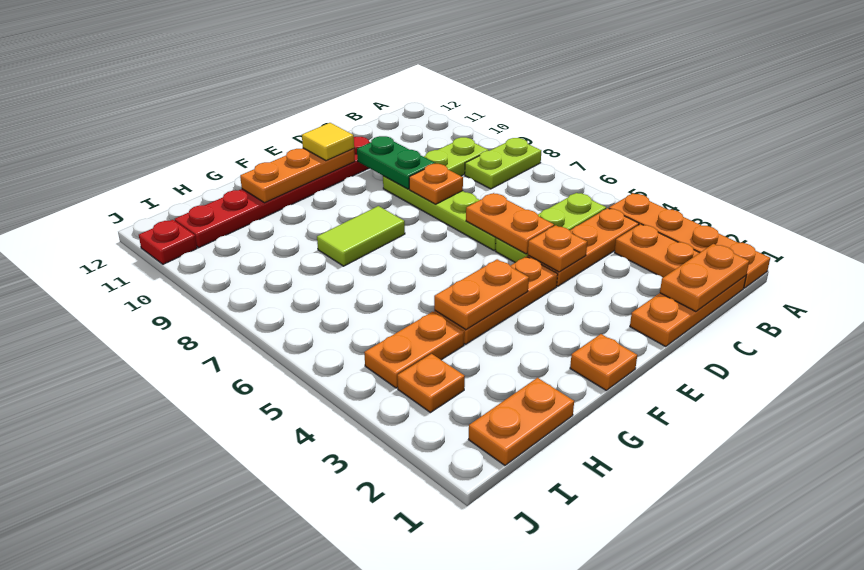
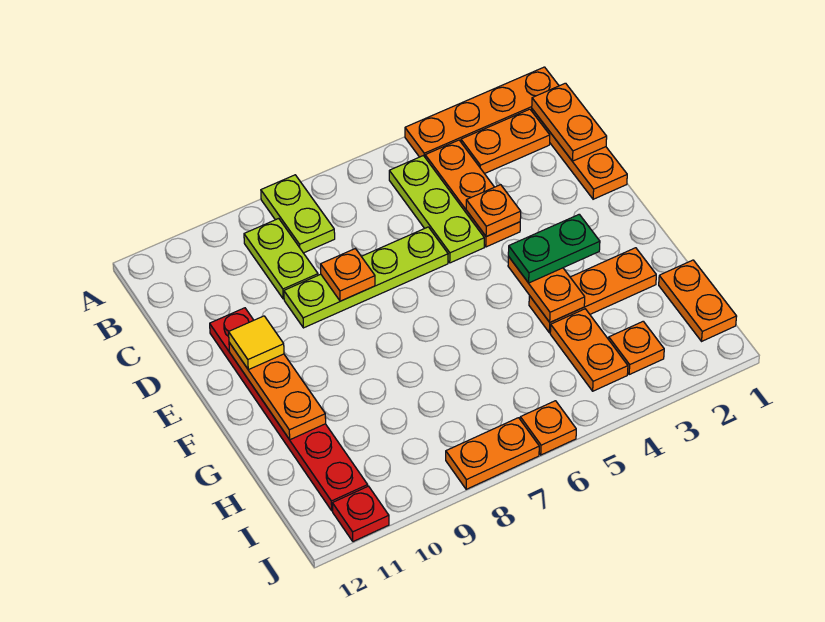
orange plate D5:D6 level 2 -> orange plate J7:J8 level 1
green plate D9:D10 level 2 -> green plate F3:F4 level 3
orange plate E4:G4 level 1 -> orange plate G2:G4 level 1
orange plate F1 level 1 -> orange plate J6 level 1
lime tile F8:G8 level 1 -> none

